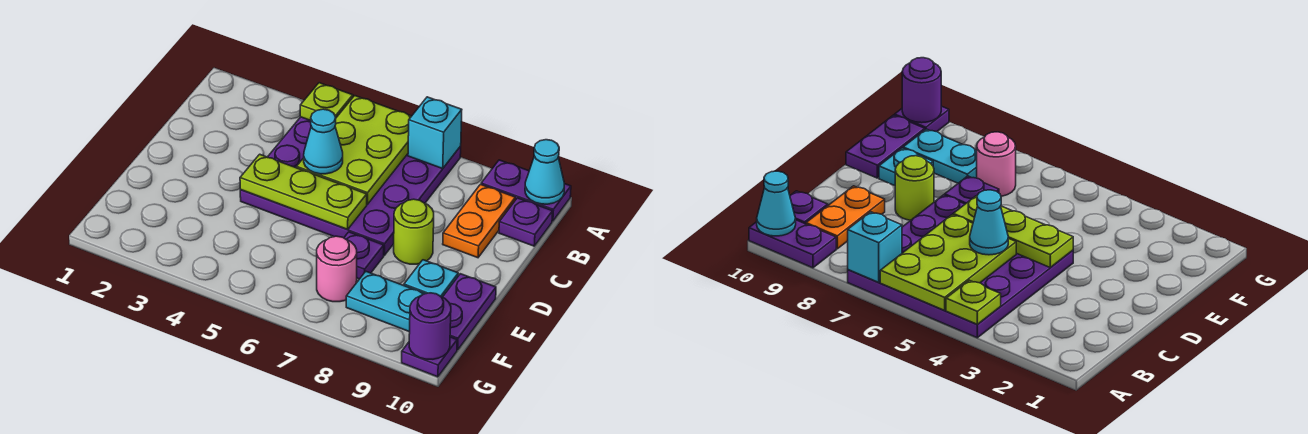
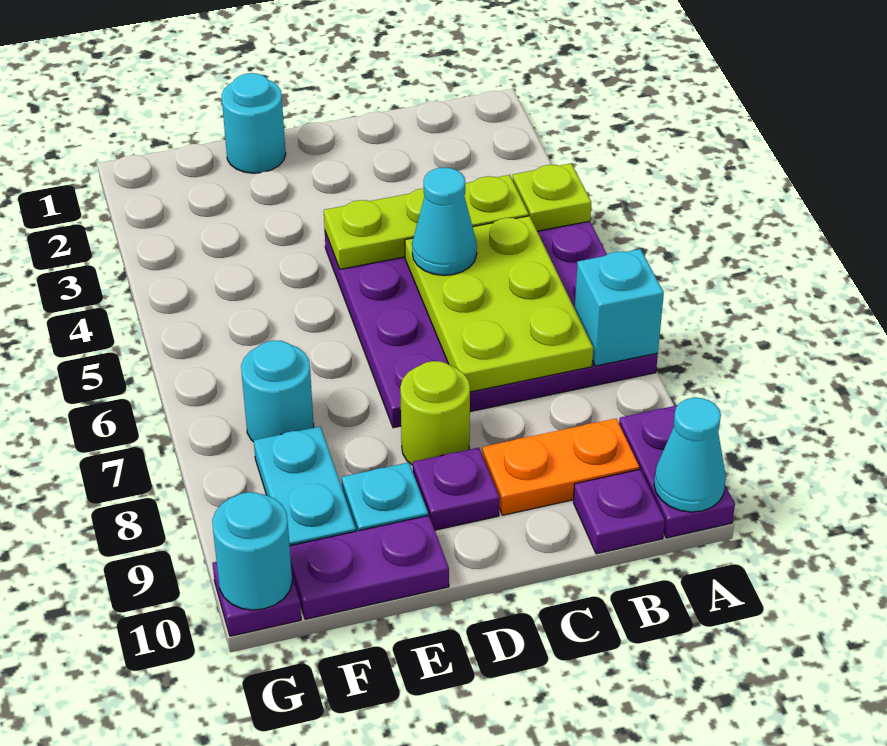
lime plate A5:C6 level 2 -> lime plate B5:C7 level 2
lime plate D4:D6 level 2 -> lime plate B4:D4 level 2
none -> cyan round brick E1 level 1
purple plate E7 level 1 -> purple plate D9 level 1
pink round brick F7 level 1 -> cyan round brick F7 level 1
purple round brick G10 level 2 -> cyan round brick G10 level 2

